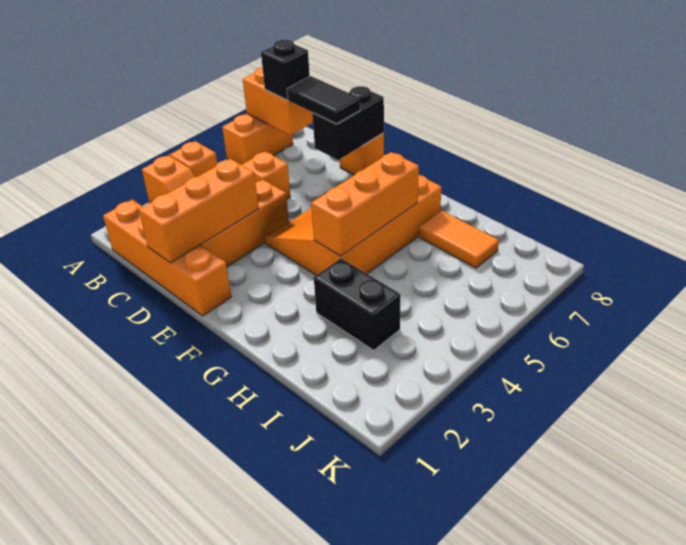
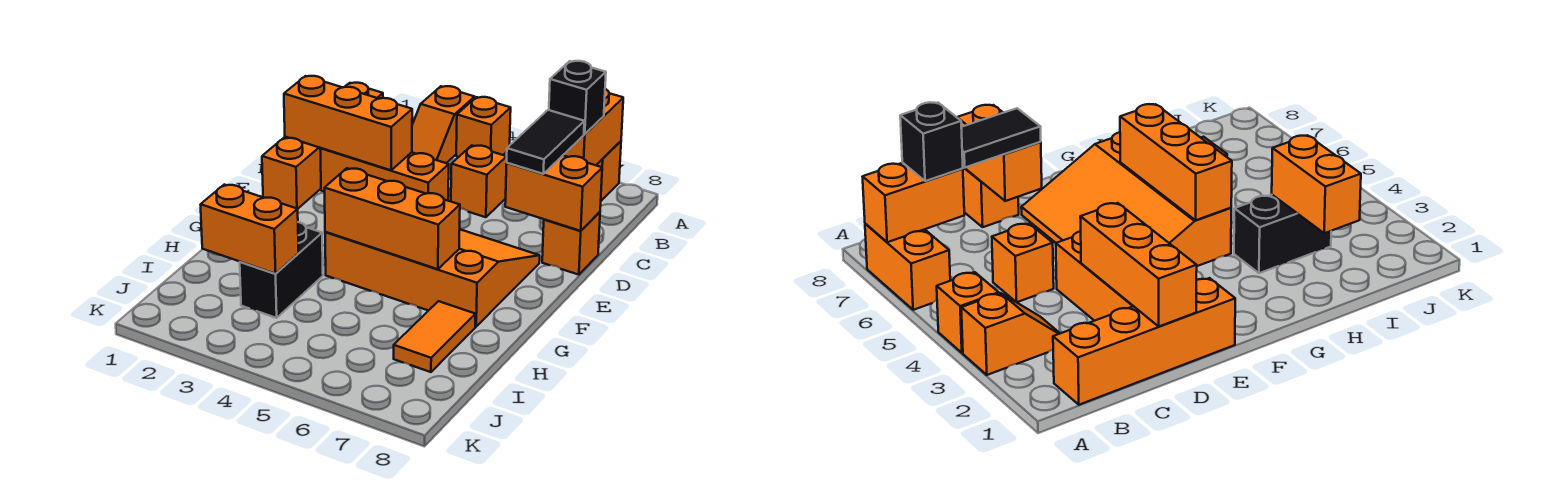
black brick D7:D8 level 2 -> orange brick D7:D8 level 2
none -> orange brick I2:I3 level 2

